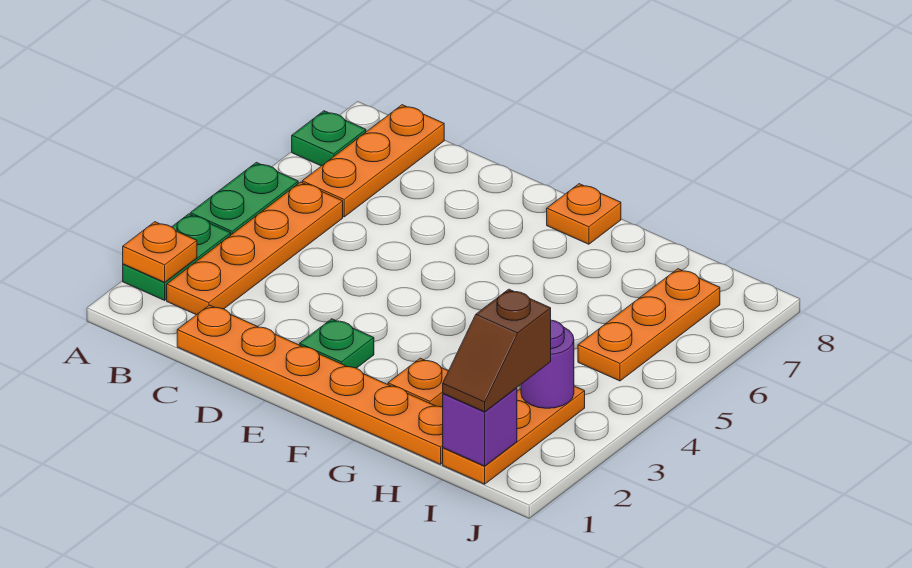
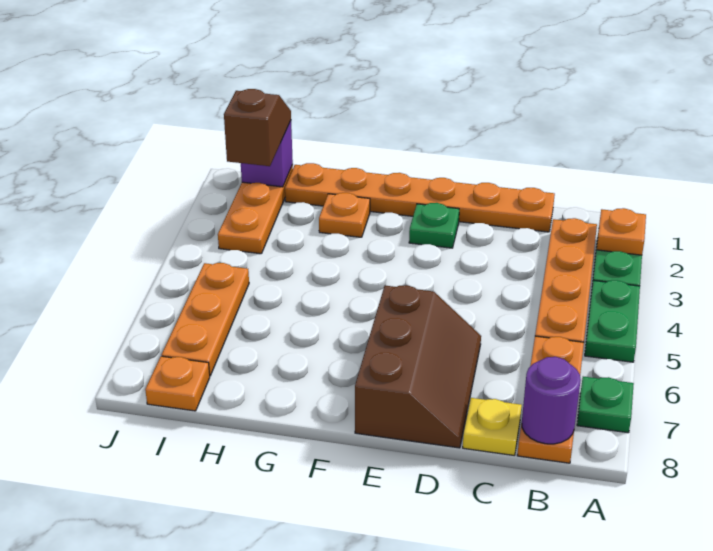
none -> yellow plate C8 level 1
none -> brown slope D6:E8 level 1 top E
orange plate F8 level 1 -> orange plate I8 level 1
purple round brick I3 level 2 -> purple round brick B8 level 2

